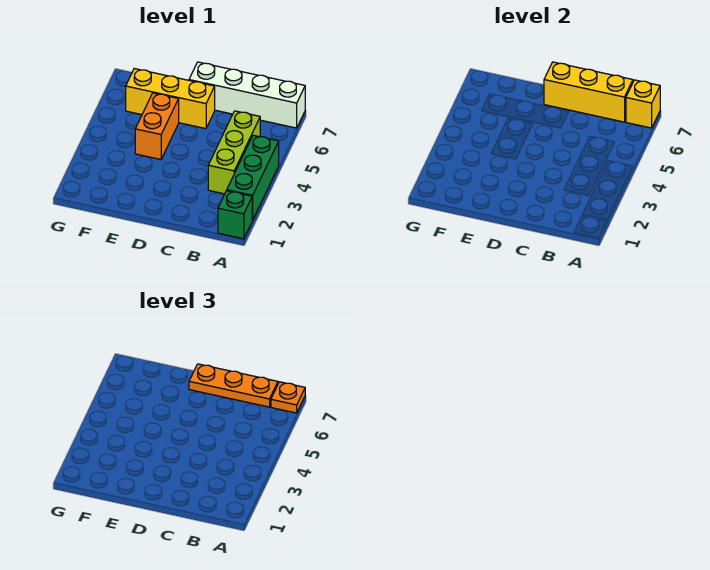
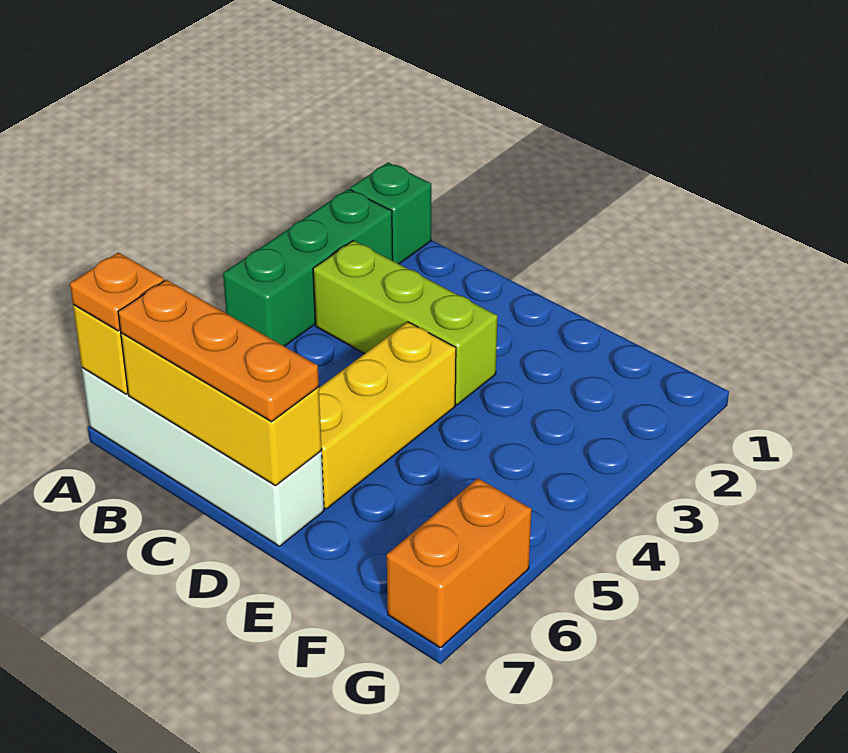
lime brick B3:B5 level 1 -> lime brick B3:D3 level 1
yellow brick D6:F6 level 1 -> yellow brick D4:D6 level 1
orange brick E4:E5 level 1 -> orange brick G6:G7 level 1

